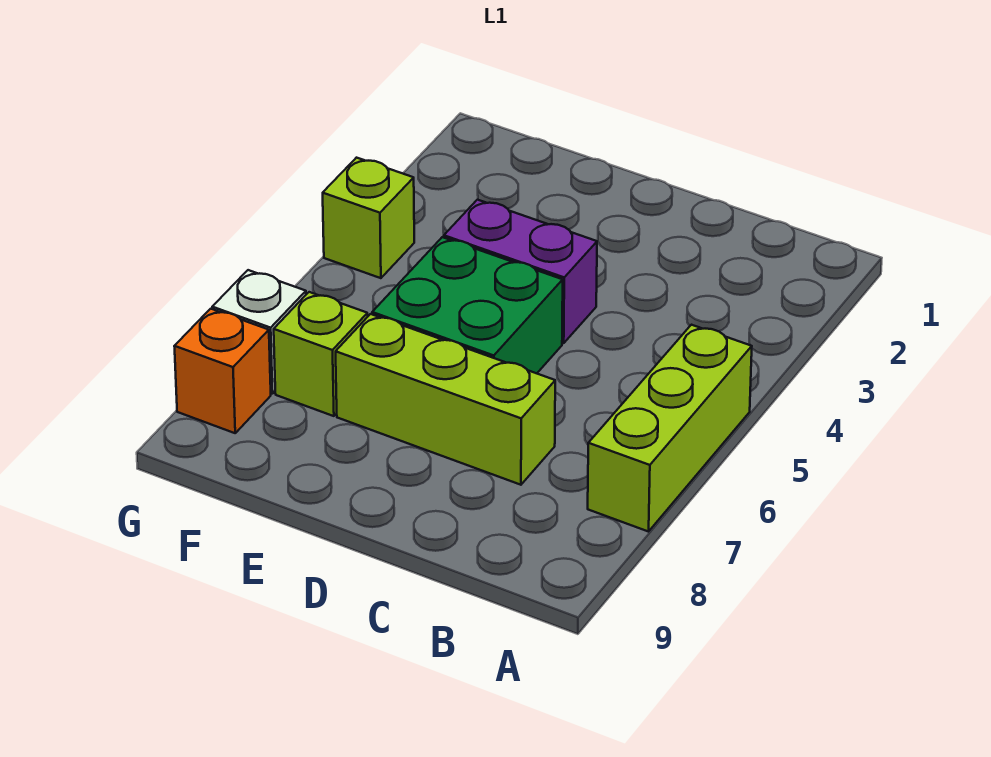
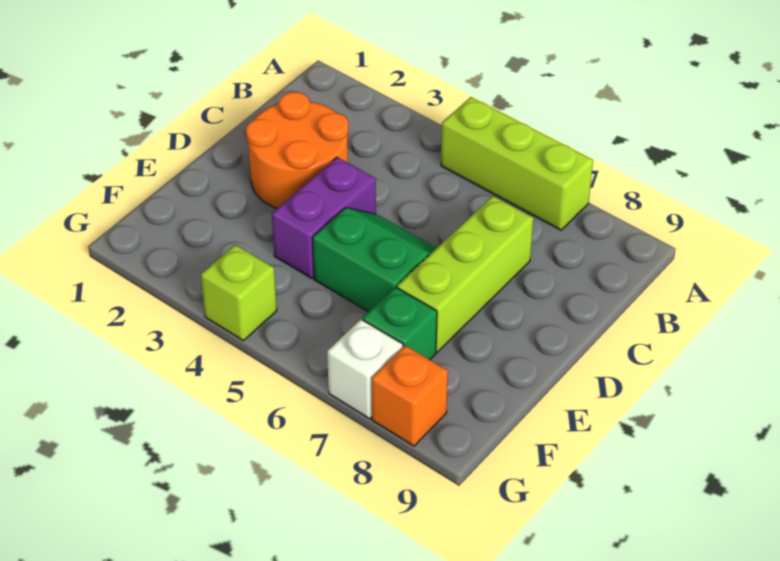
none -> orange round brick C2:D3 level 1
green brick D5:E6 level 1 -> green slope D5:E6 level 1 top E
lime brick F7 level 1 -> green brick F7 level 1

